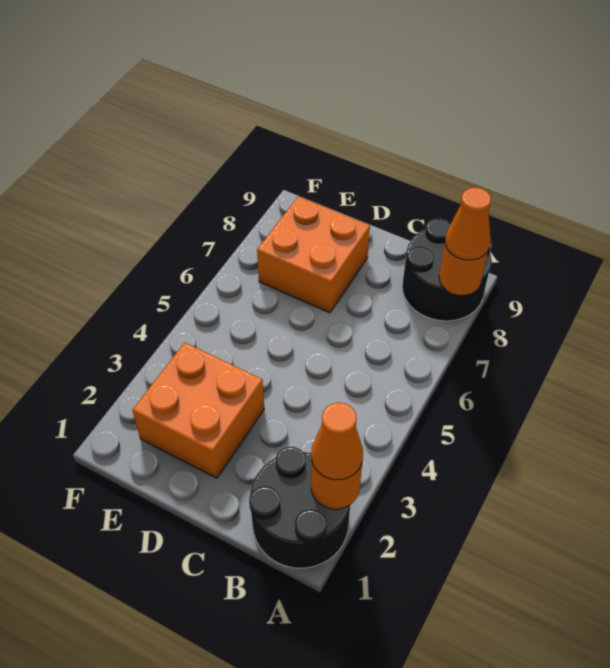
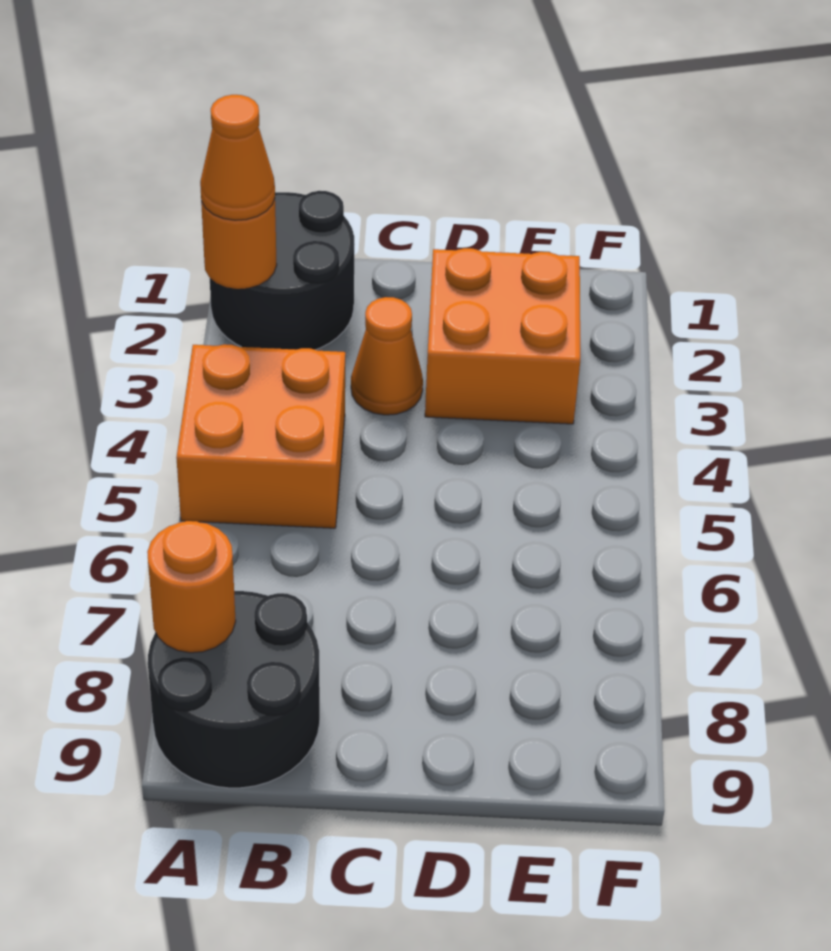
orange cone A8 level 3 -> orange cone C3 level 1
orange brick D7:E8 level 1 -> orange brick A4:B5 level 1

